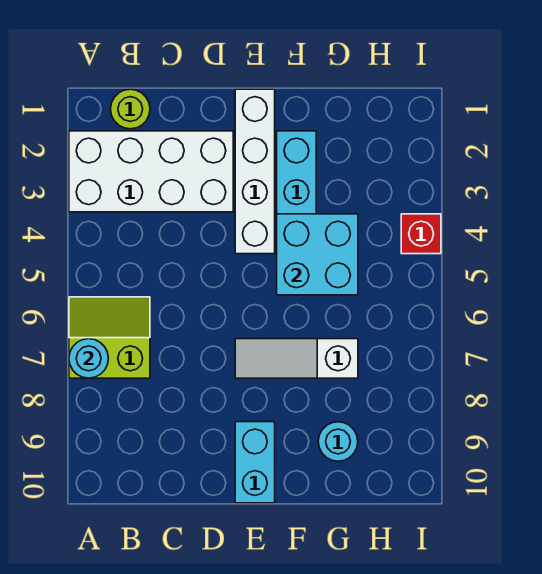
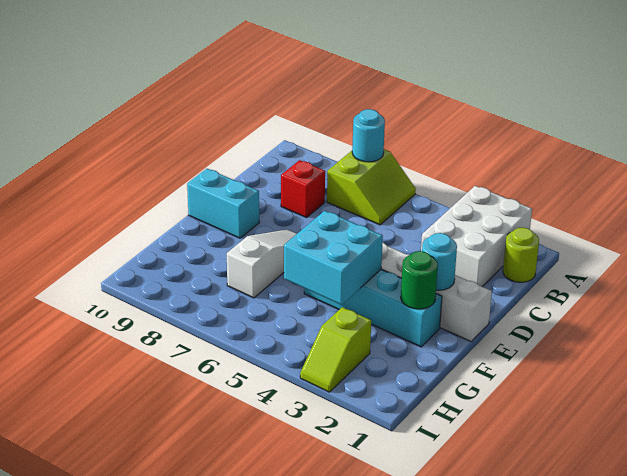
white brick A2:D3 level 1 -> white brick A2:C3 level 1
none -> green round brick F2 level 2
cyan round brick G9 level 1 -> cyan round brick E2 level 2
none -> lime slope H3:I3 level 1 top H
red brick I4 level 1 -> red brick C8 level 1

